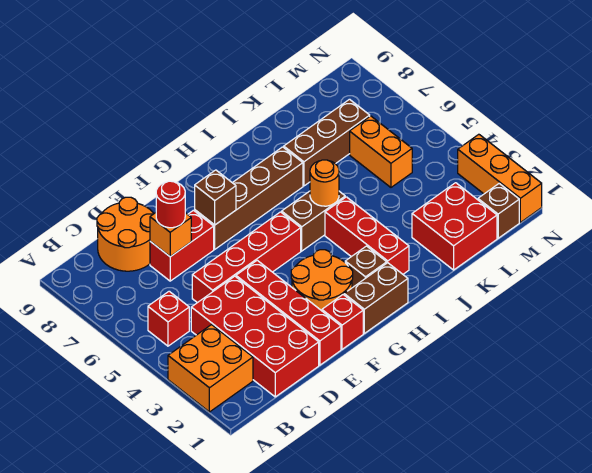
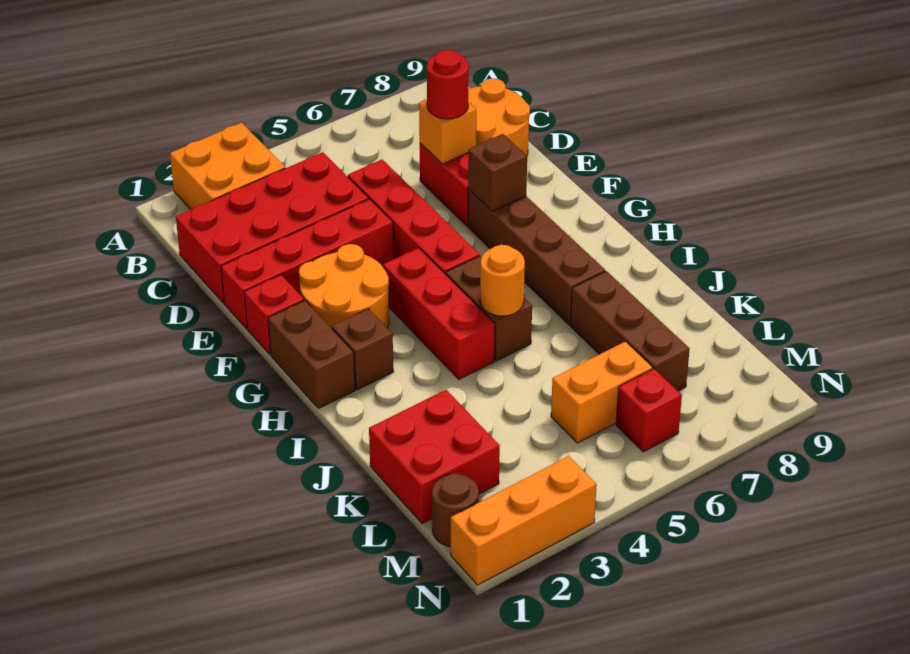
red brick B5 level 1 -> red brick M6 level 1
red brick I2:I4 level 1 -> red brick G4:I4 level 1
brown brick M1 level 1 -> brown round brick M1 level 1

